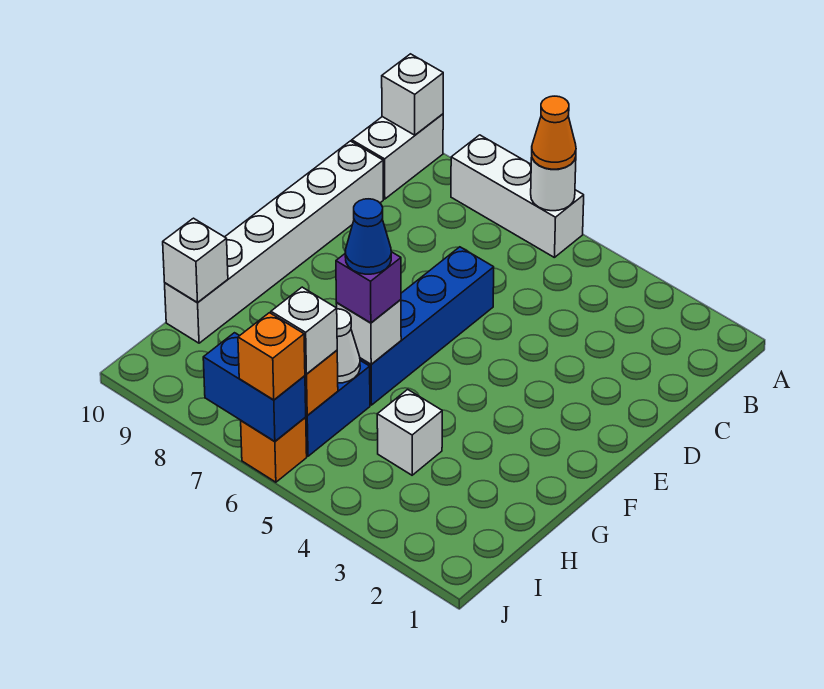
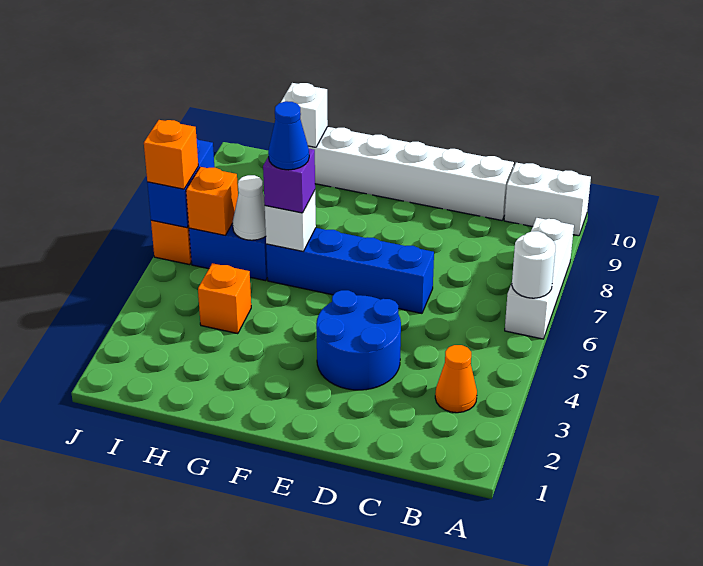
orange cone A6 level 3 -> orange cone B3 level 1
white brick A10 level 2 -> none
none -> blue round brick D3:E4 level 1
white brick H4 level 1 -> orange brick H4 level 1
white brick I6 level 3 -> none

